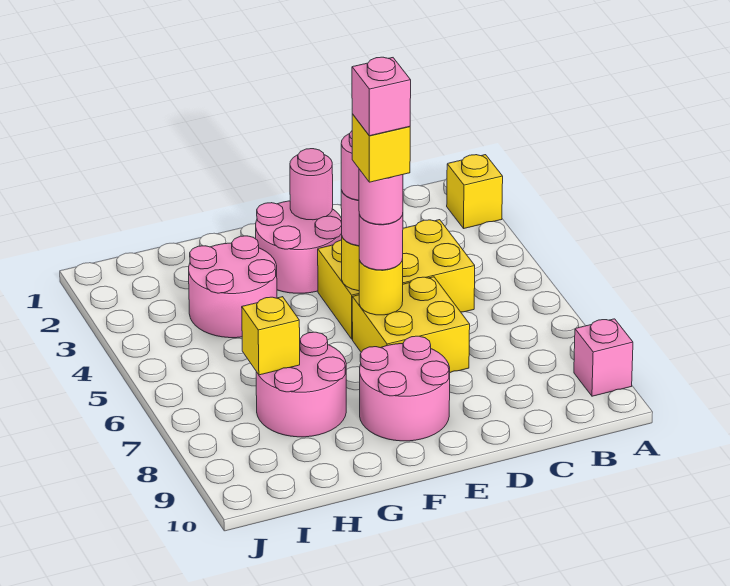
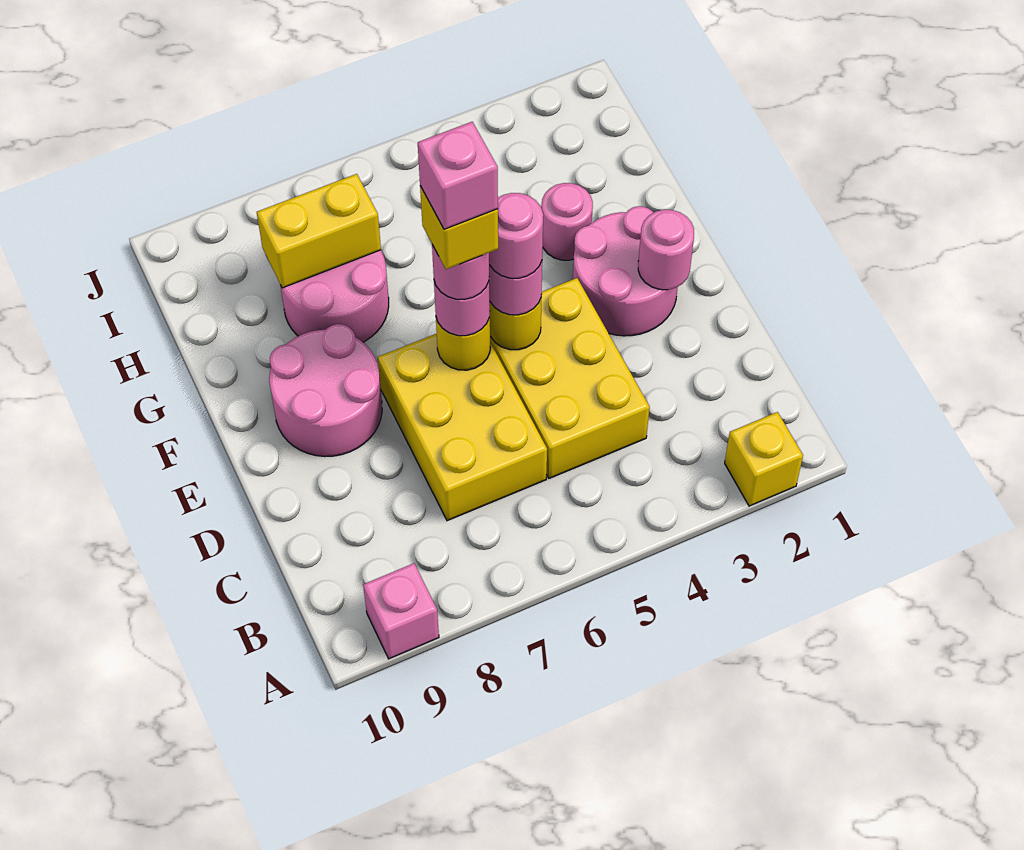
yellow brick D6:E7 level 1 -> yellow brick C6:E7 level 1
pink round brick G3:H4 level 1 -> pink round brick G3 level 1
yellow brick H7 level 2 -> yellow brick H7:H8 level 2

